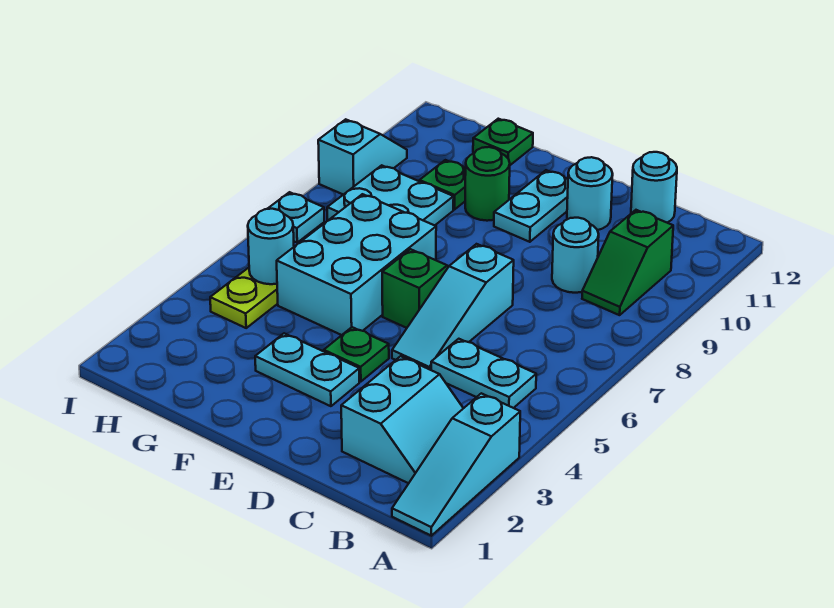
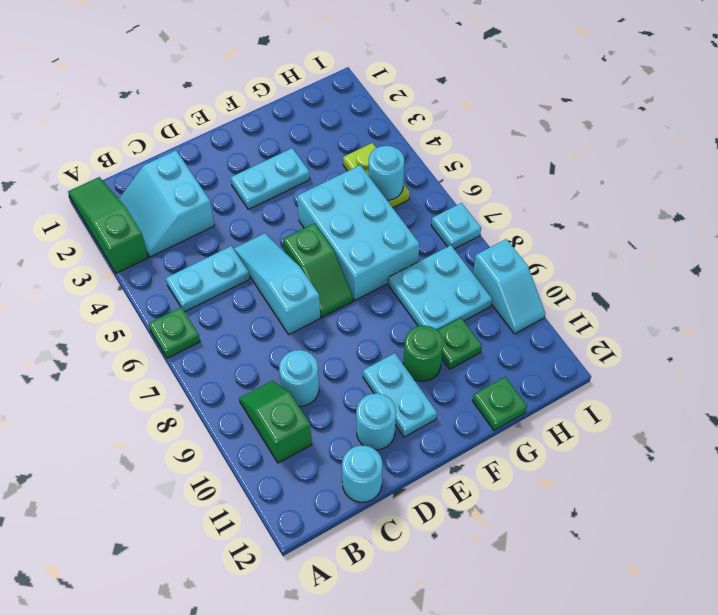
cyan slope A1:A3 level 1 top 3 -> green slope A1:A3 level 1 top 3
green plate E4 level 1 -> green plate A6 level 1

